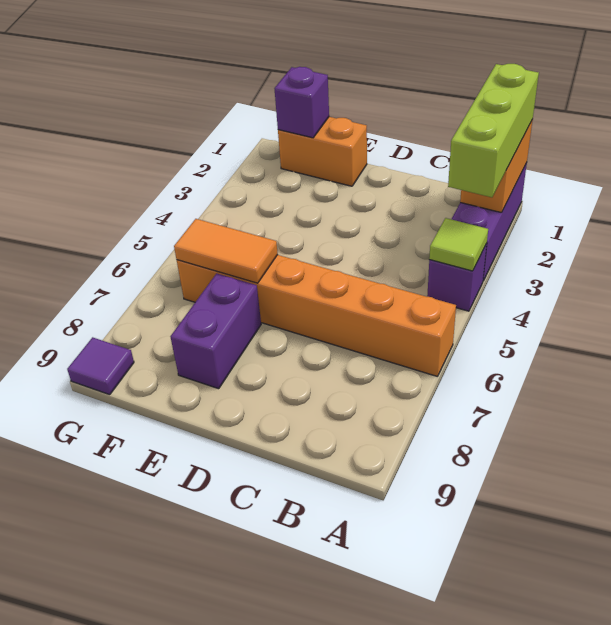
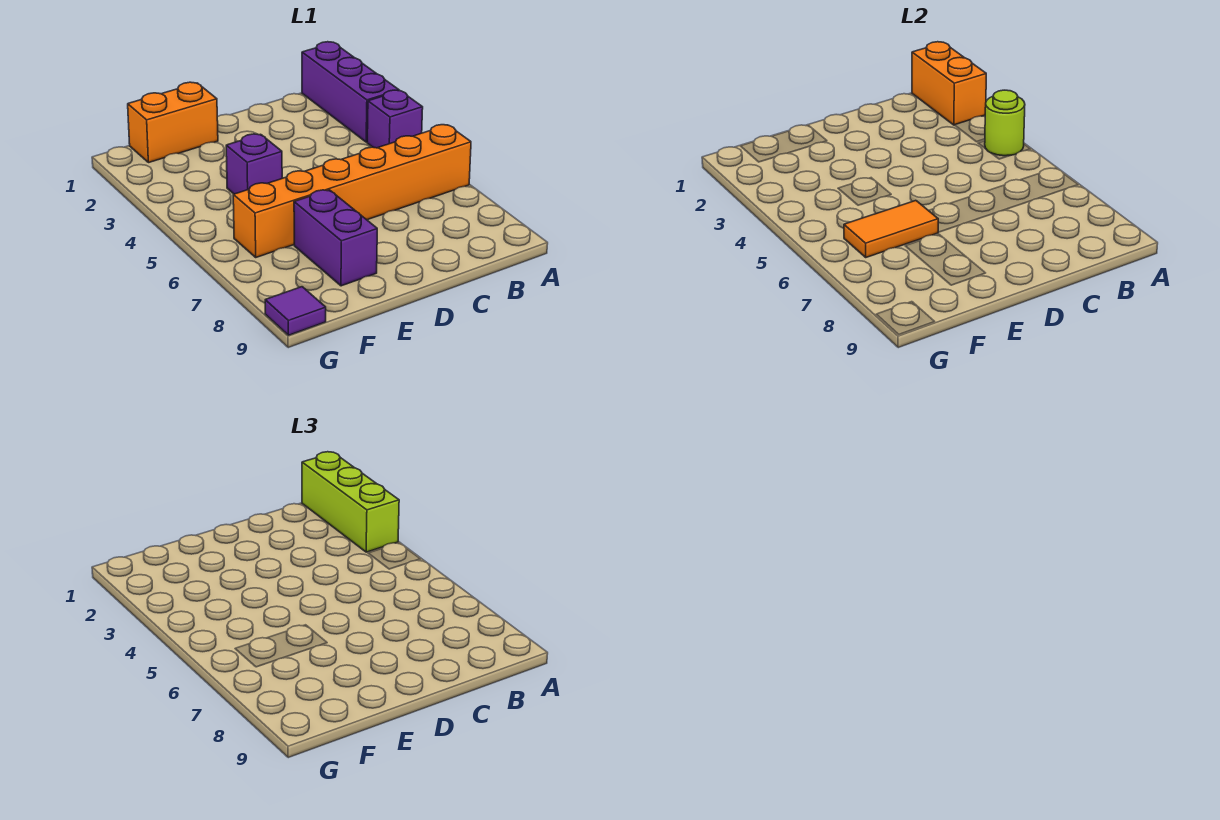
lime tile A4 level 2 -> lime round brick A4 level 2
purple brick F1 level 2 -> purple brick E4 level 1

